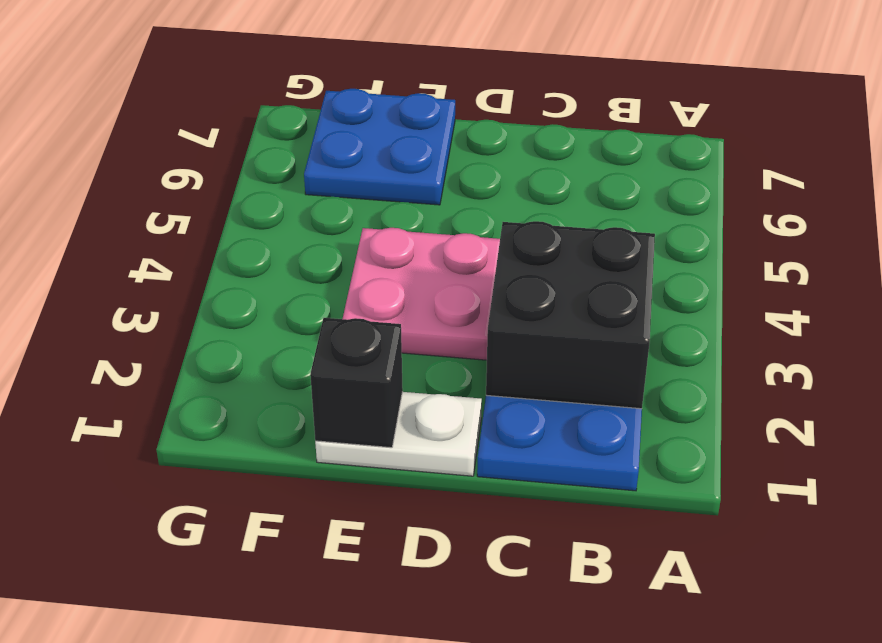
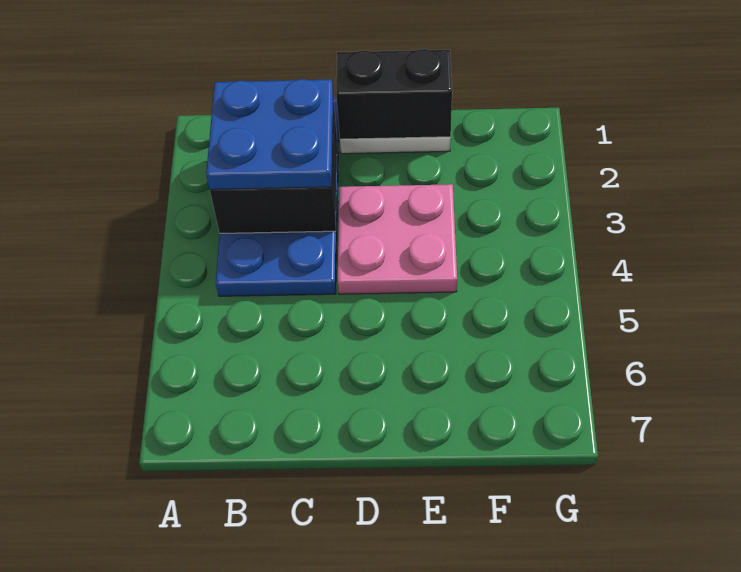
black brick E1 level 2 -> black brick D1:E1 level 2
blue plate E6:F7 level 1 -> blue plate B2:C3 level 3

